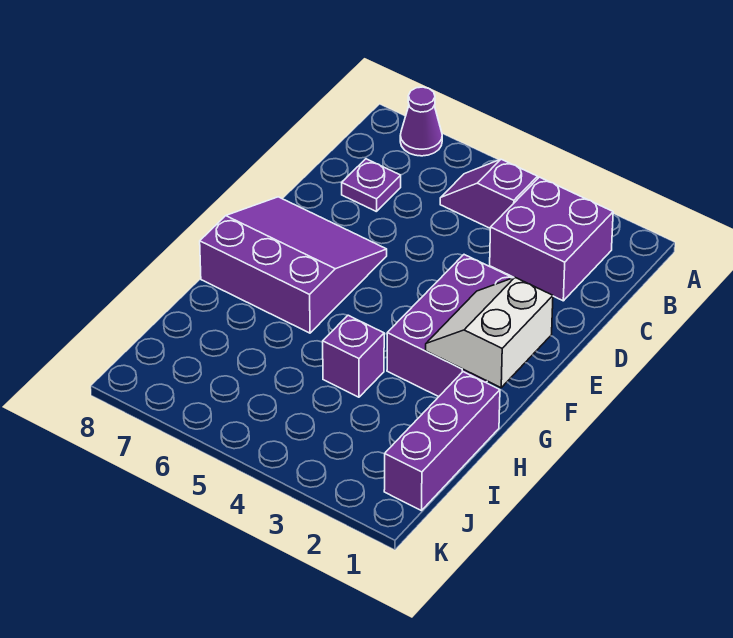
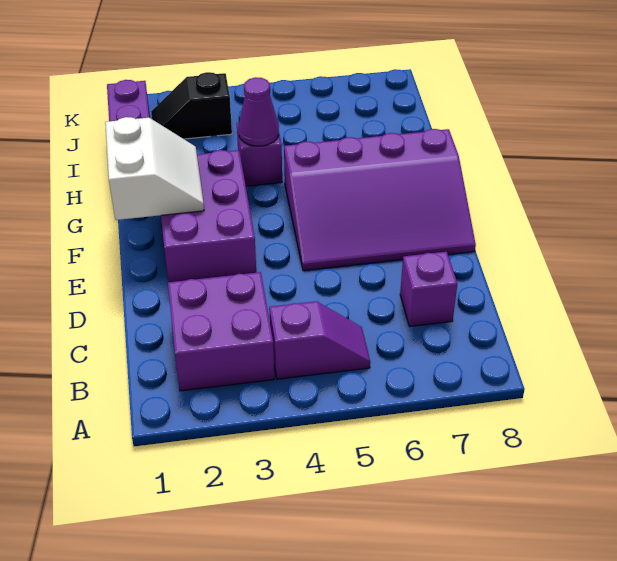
purple cone A7 level 1 -> purple cone H4 level 2
purple plate C7 level 1 -> purple brick C7 level 1
purple slope E6:G8 level 1 top G -> purple slope E5:G8 level 1 top G
none -> black slope J2:J3 level 1 top 3

